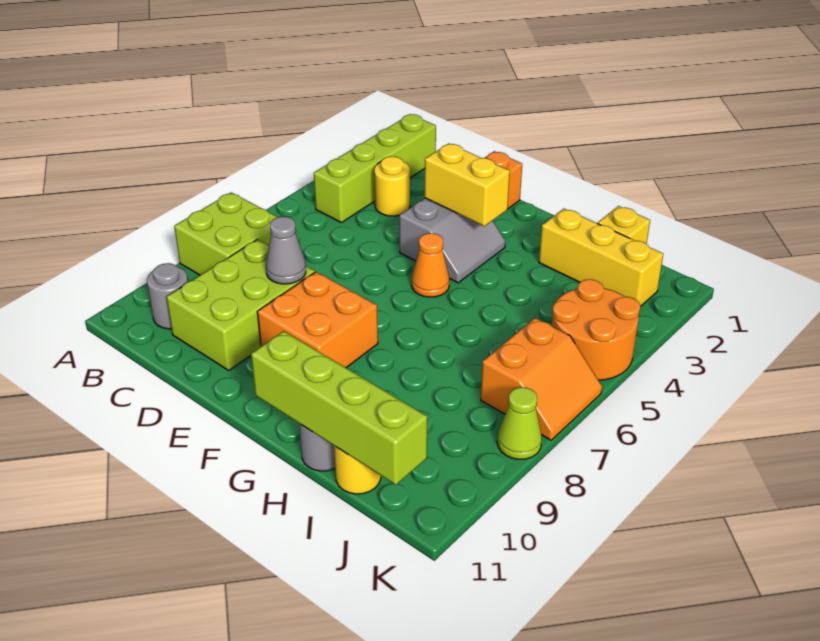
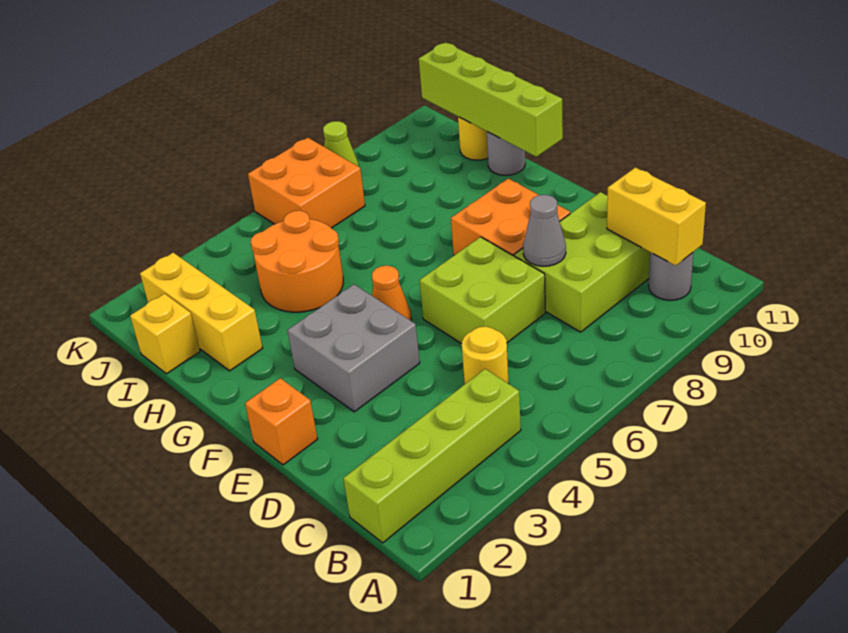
lime brick A7:B8 level 1 -> lime brick D6:E7 level 1
yellow round brick C3 level 1 -> yellow round brick C5 level 1
grey slope E3:F4 level 1 top E -> grey brick E3:F4 level 1
yellow brick E3:F3 level 2 -> yellow brick B10:C10 level 2
orange round brick J4:K5 level 1 -> orange round brick H4:I5 level 1
orange slope J6:K7 level 1 top J -> orange brick J6:K7 level 1

